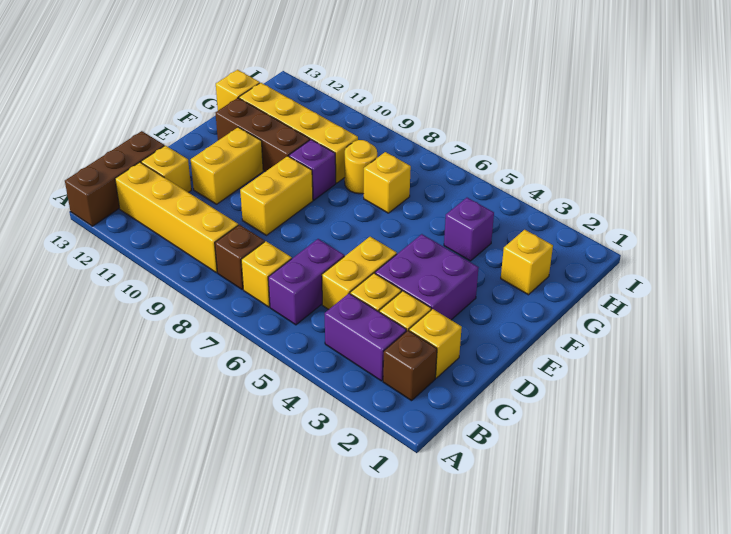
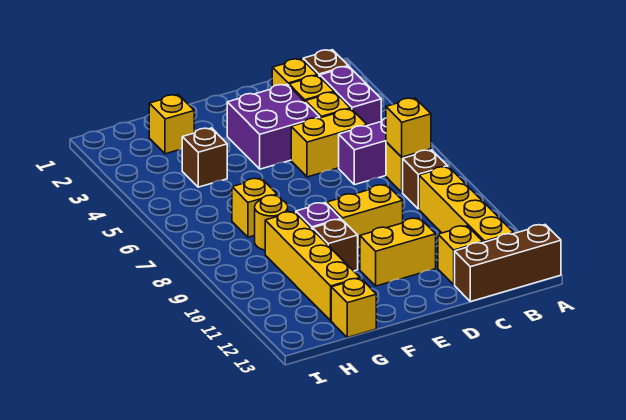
none -> yellow brick B7 level 2
brown brick F10:F12 level 1 -> brown brick F10 level 1
purple brick G4 level 1 -> brown brick G4 level 1

